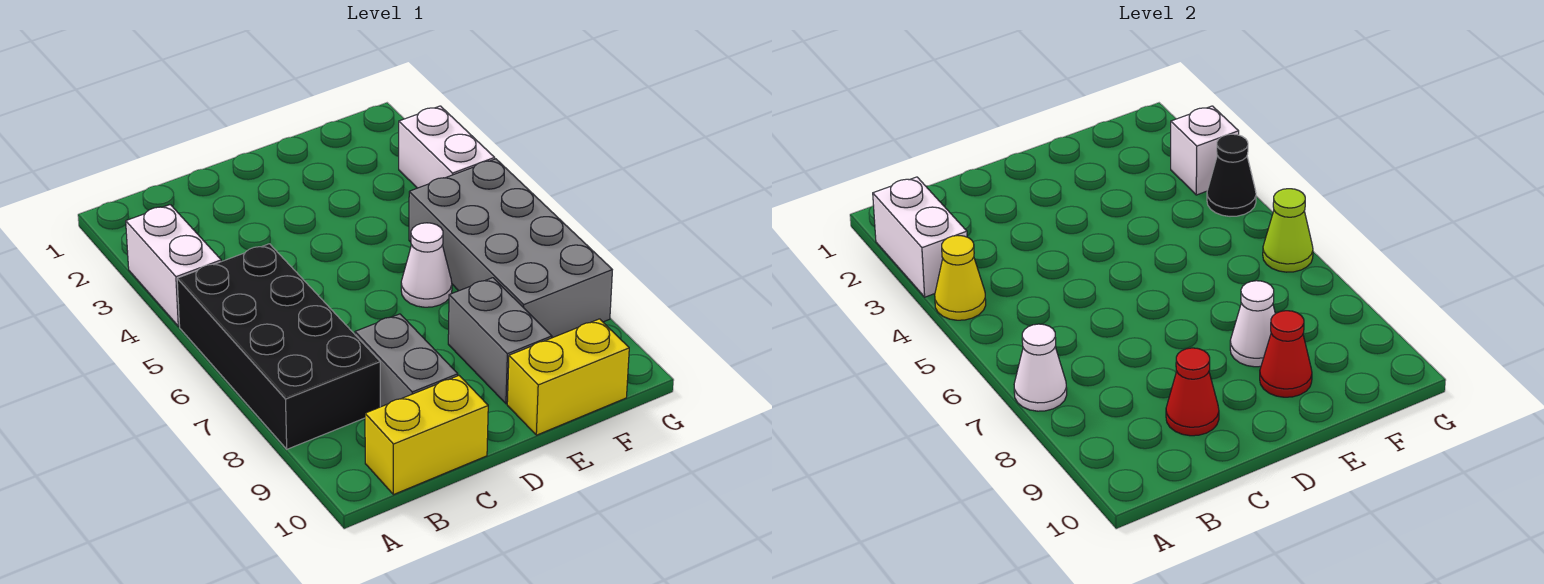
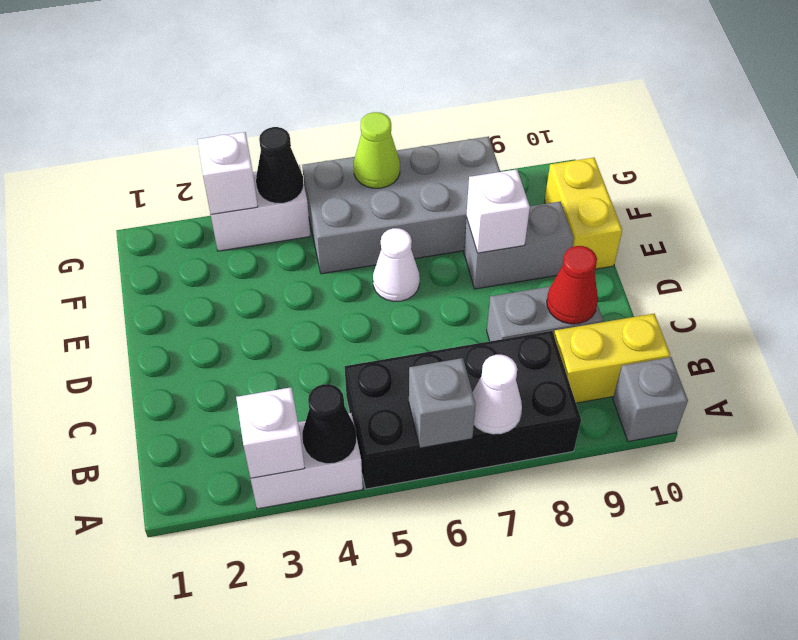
white brick A2:A3 level 2 -> white brick A3 level 2
yellow cone A4 level 2 -> black cone A4 level 2
none -> grey brick A6 level 2
none -> grey brick A10 level 1
yellow brick B10:C10 level 1 -> yellow brick B9:B10 level 1
white cone E8 level 2 -> white brick E8 level 2
red cone E9 level 2 -> none

